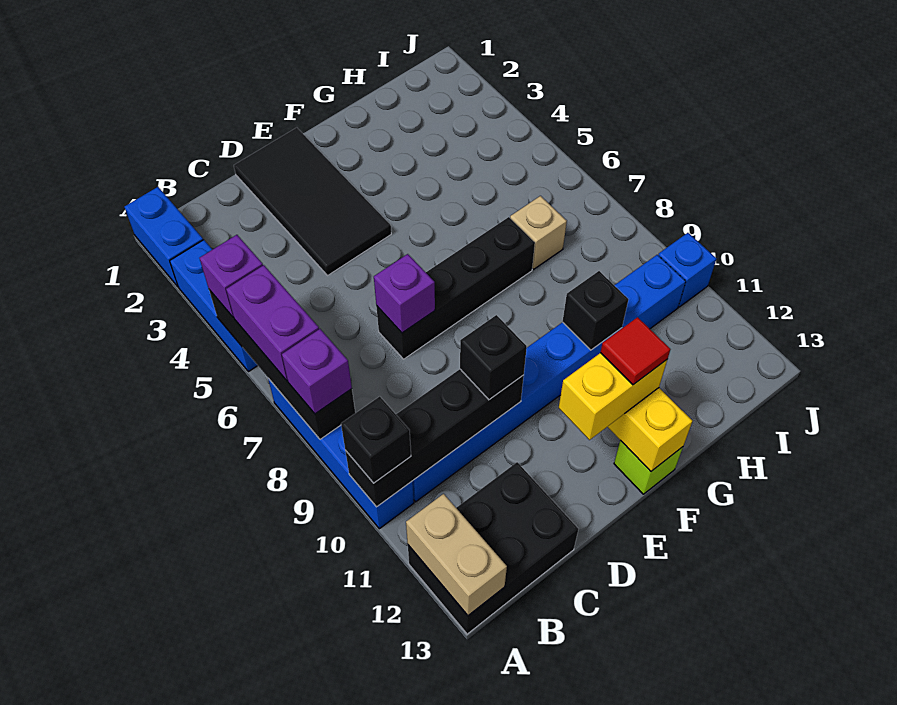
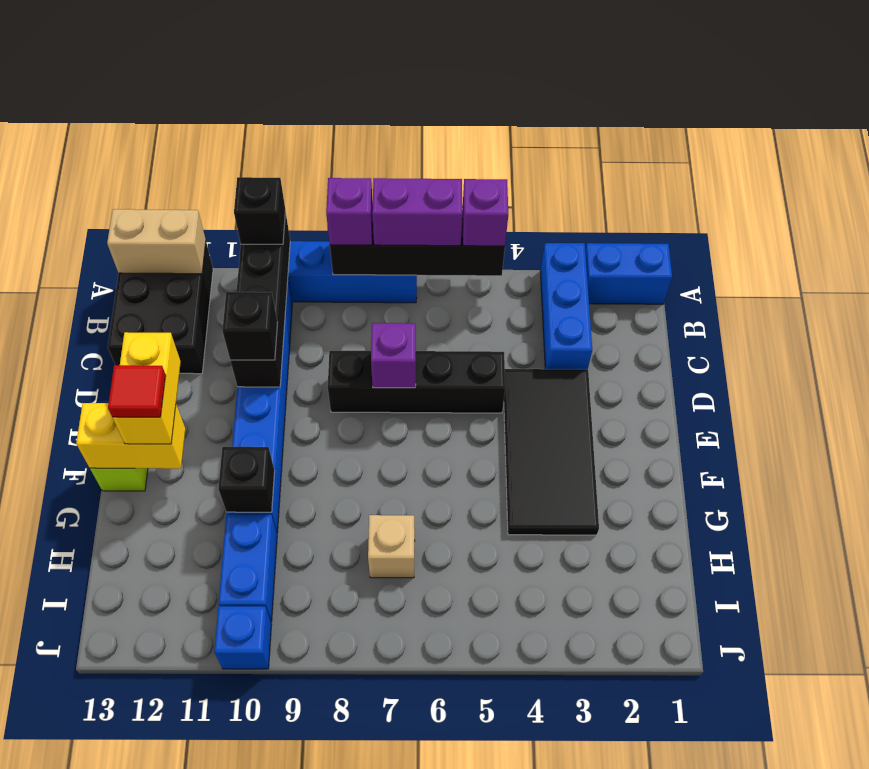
blue brick A3:A5 level 1 -> blue brick A3:C3 level 1
black tile D1:E4 level 1 -> black tile D3:G4 level 1
black brick D7:G7 level 1 -> black brick D5:D8 level 1

